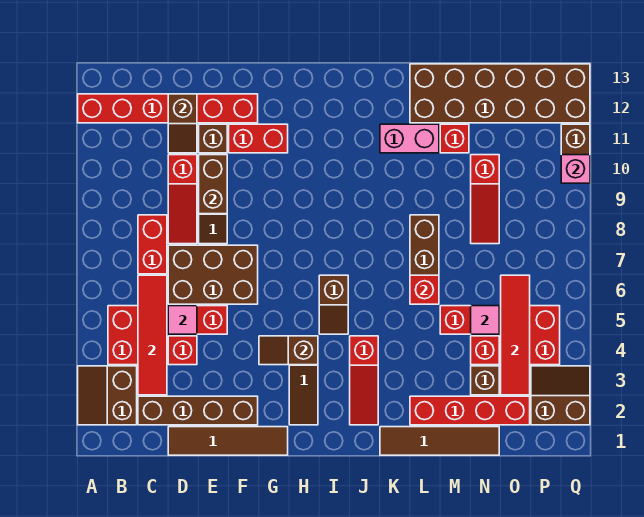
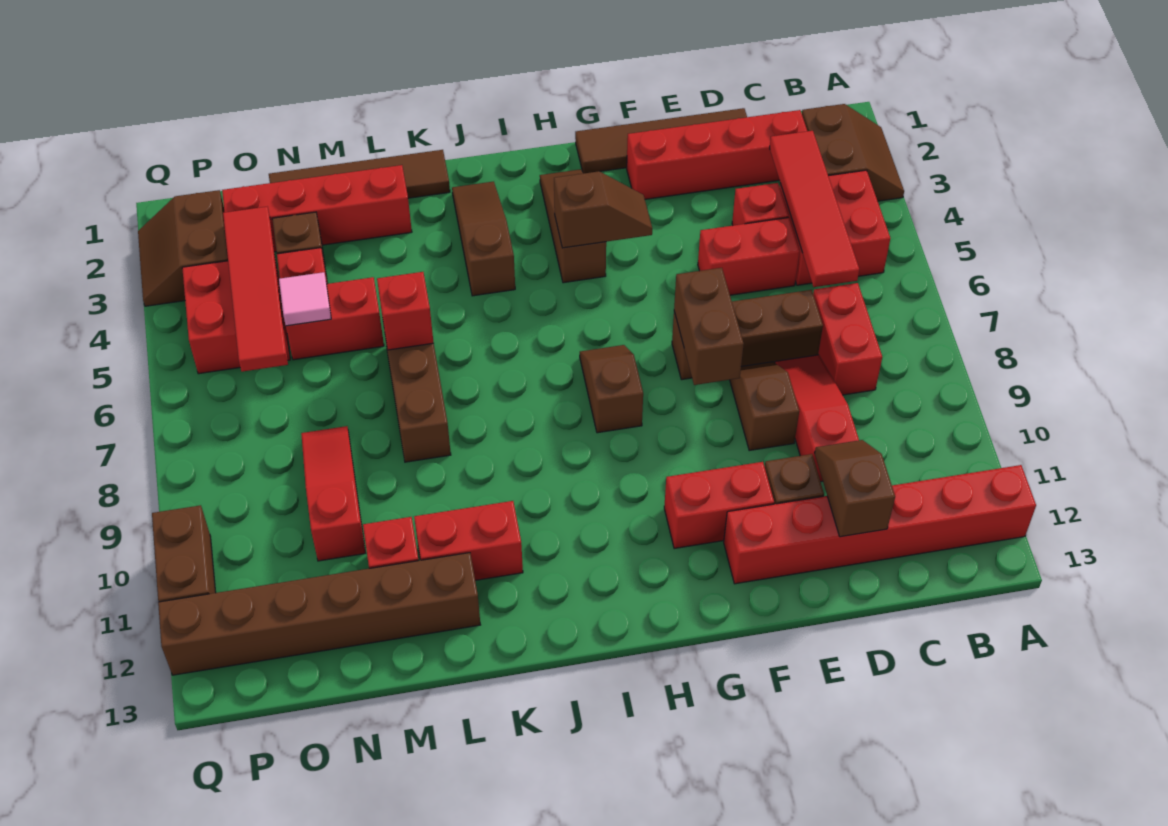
brown brick C2:F2 level 1 -> red brick C2:F2 level 1
pink tile D5 level 2 -> none
brown brick D6:F7 level 1 -> brown brick D7:F7 level 1
brown brick E9:E10 level 2 -> brown brick F7:F8 level 2
brown slope I5:I6 level 1 top 6 -> brown slope H7:H8 level 1 top 8
red slope J2:J4 level 1 top 4 -> brown slope J2:J4 level 1 top 4
pink brick K11:L11 level 1 -> red brick K11:L11 level 1
brown brick L12:Q13 level 1 -> brown brick L12:Q12 level 1
brown slope P2:Q3 level 1 top 2 -> brown slope P2:Q3 level 1 top P
pink brick Q10 level 2 -> none

